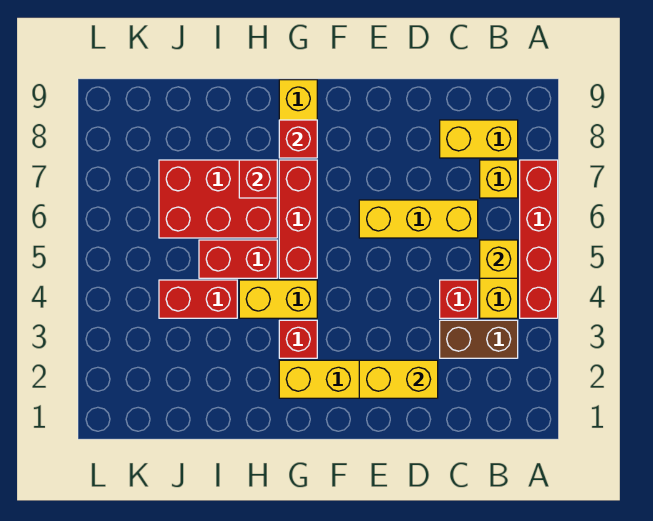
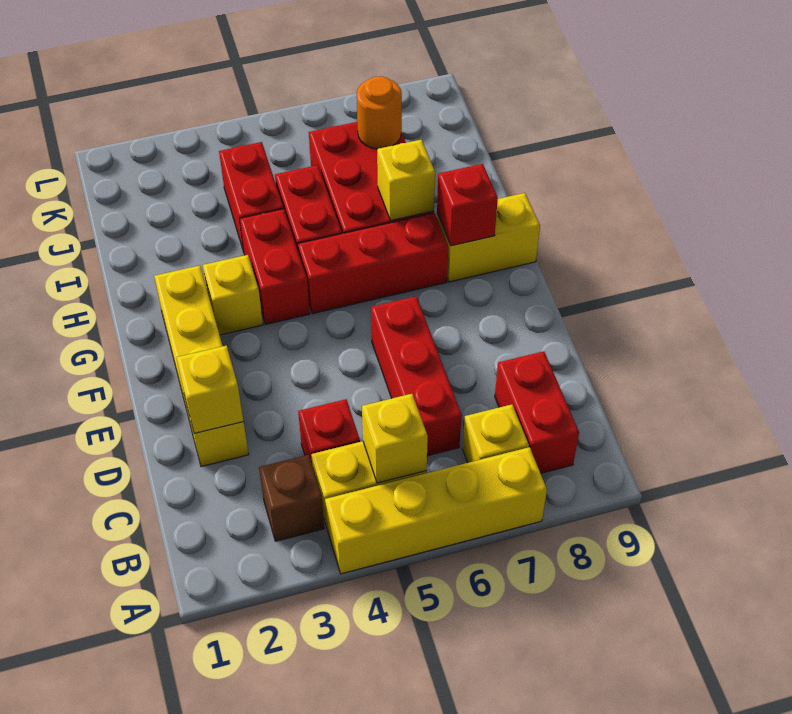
red brick A4:A7 level 1 -> yellow brick A4:A7 level 1
brown brick B3:C3 level 1 -> brown brick B3 level 1
yellow brick B8:C8 level 1 -> red brick B8:C8 level 1
yellow brick C6:E6 level 1 -> red brick C6:E6 level 1
yellow brick D2:E2 level 2 -> yellow brick D2 level 2
red brick G3 level 1 -> yellow brick G3 level 1
yellow brick G4:H4 level 1 -> red brick G4:H4 level 1
red brick H7 level 2 -> yellow brick H7 level 2
none -> orange round brick J7 level 2

